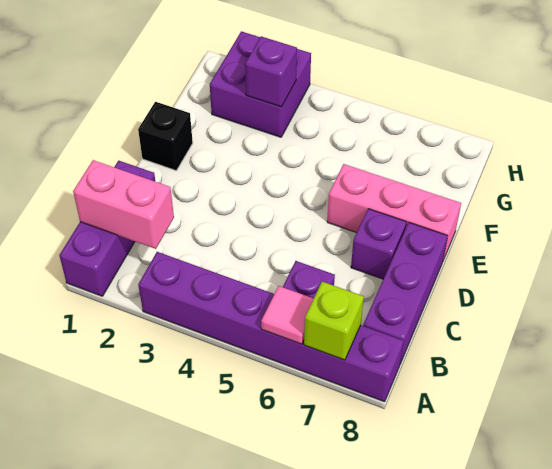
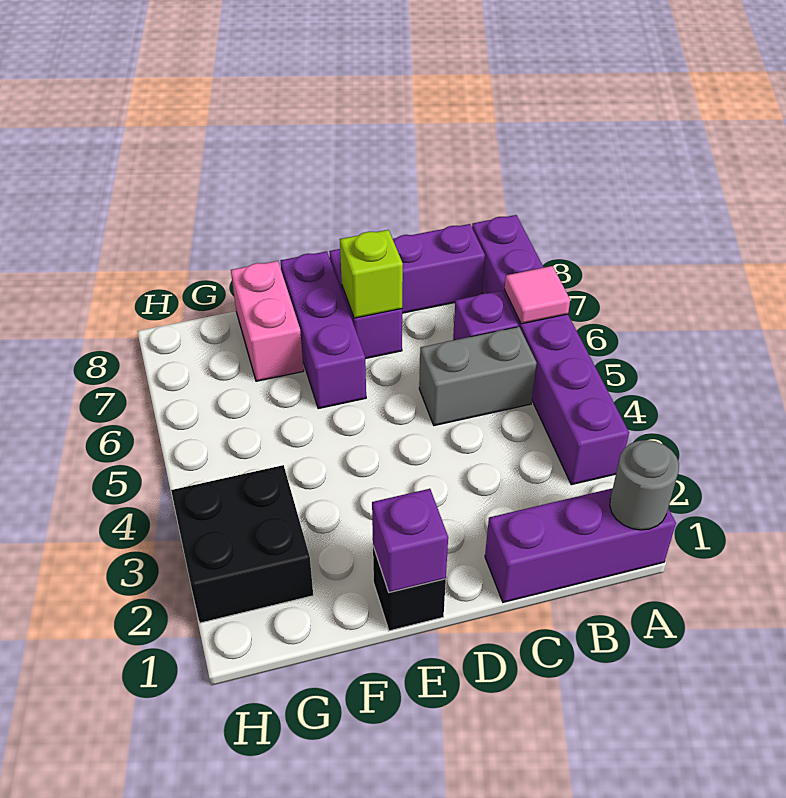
none -> grey round brick A1 level 2
lime brick A7 level 2 -> lime brick D7 level 2
pink brick B1:B2 level 2 -> pink brick F7:F8 level 1
none -> grey brick B5:C5 level 1
pink brick E6:E8 level 1 -> purple brick E6:E8 level 1
purple brick G2:H3 level 1 -> black brick G2:H3 level 1
purple brick G3 level 2 -> purple brick E1 level 2

